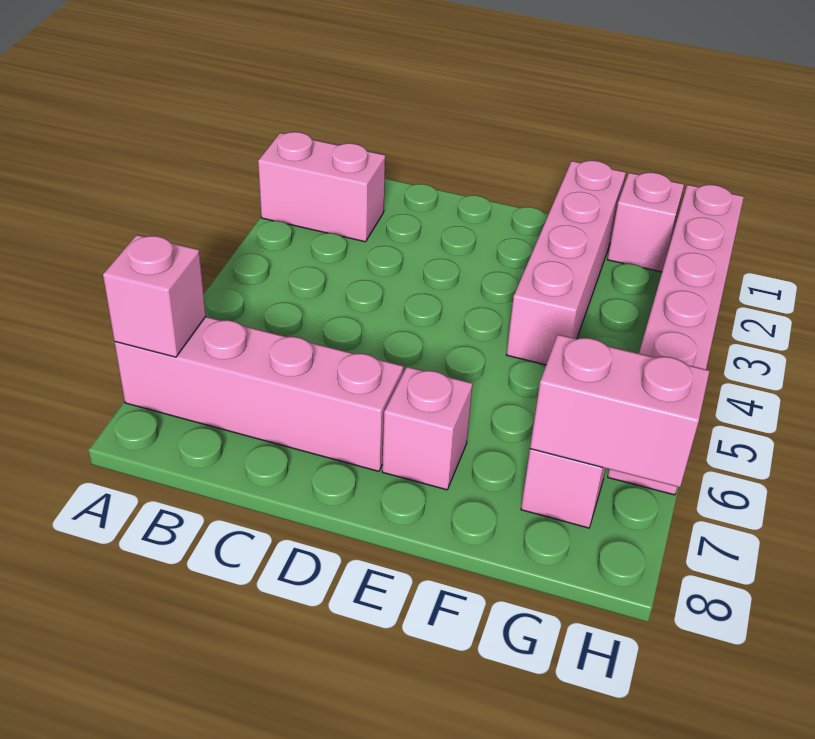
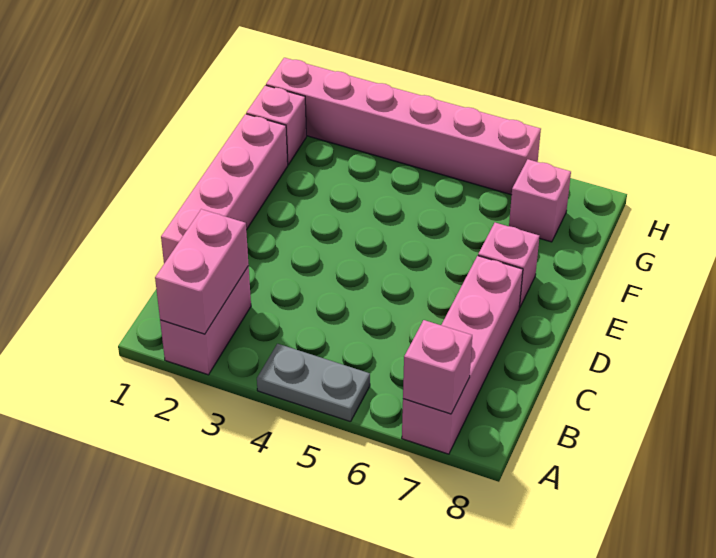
none -> grey plate A4:A5 level 1
pink brick F1:F4 level 1 -> pink brick C1:F1 level 1
pink brick G7:H7 level 2 -> pink brick A2:B2 level 2

